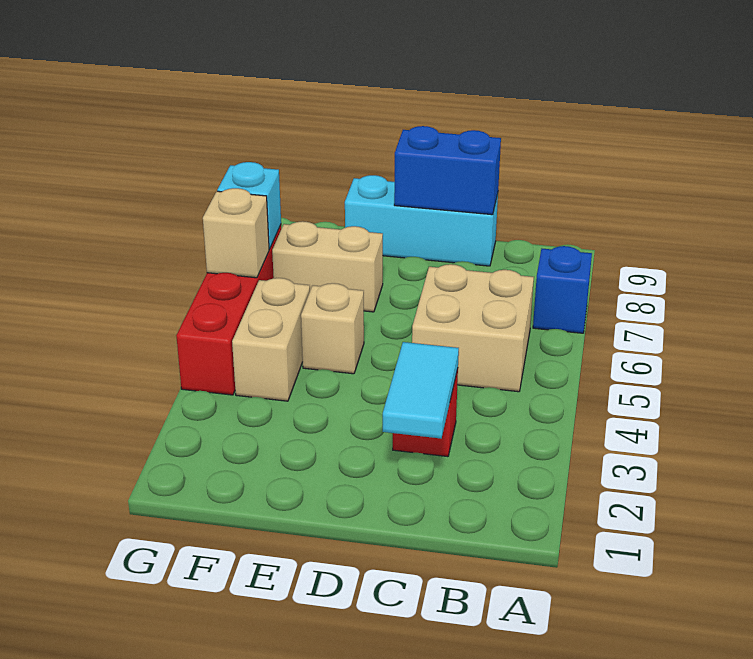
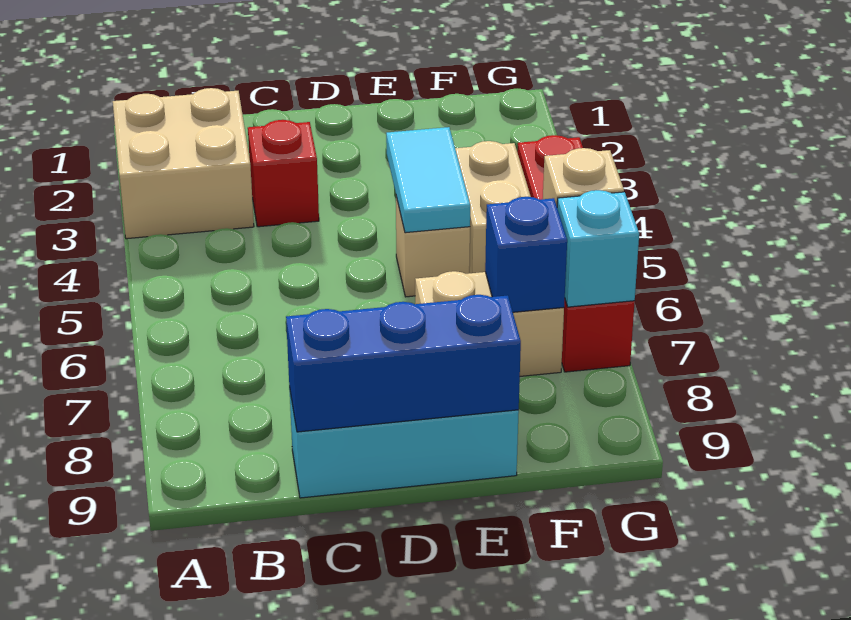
blue brick A7 level 1 -> blue brick F7 level 2
tan brick B5:C6 level 1 -> tan brick A2:B3 level 1
cyan tile C2:C3 level 2 -> cyan tile E4:E5 level 2
blue brick C9:D9 level 2 -> blue brick C9:E9 level 2

